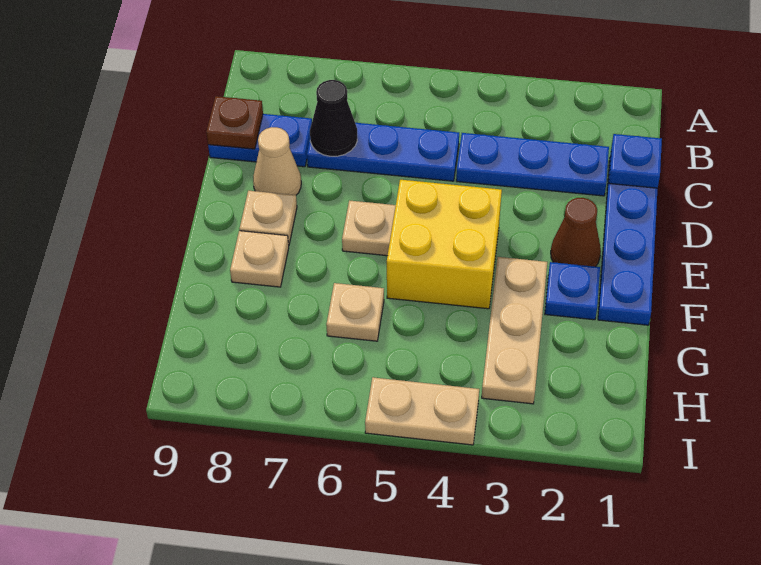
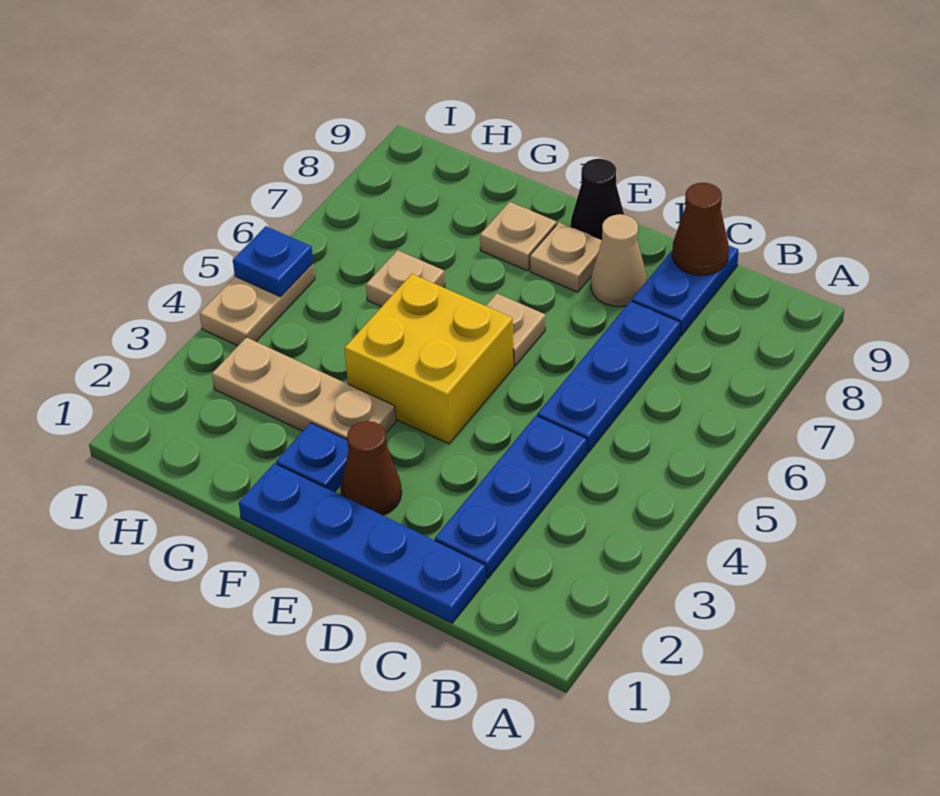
blue plate C1 level 2 -> blue plate I5 level 2
black cone C7 level 2 -> black cone E9 level 1
brown plate C9 level 2 -> brown cone C9 level 2

